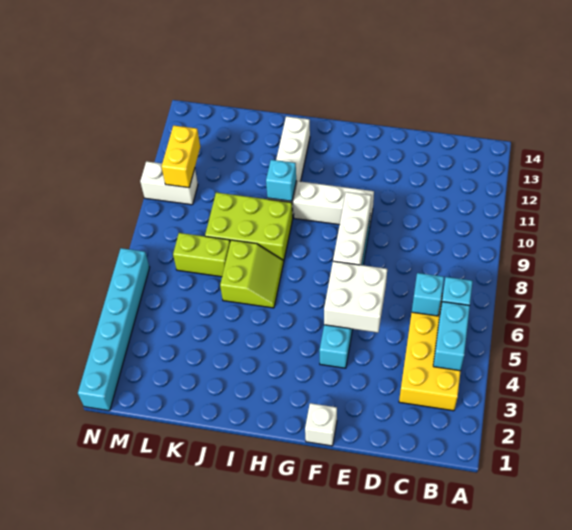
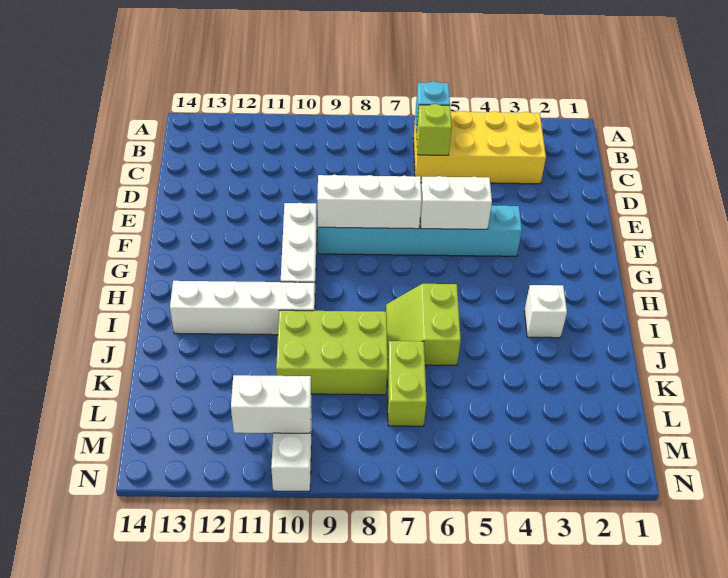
cyan brick B4:B5 level 2 -> none
cyan brick C6 level 2 -> lime brick C6 level 2
white brick E5:F6 level 2 -> white brick F5:F6 level 2
white brick F1 level 1 -> white brick I3 level 1
lime slope I6:J7 level 1 top J -> lime slope I6:J7 level 1 top 6
lime brick I8:K9 level 1 -> lime brick J8:K10 level 1
cyan brick I10 level 2 -> none
yellow brick M10:M11 level 2 -> white brick M10:M11 level 2
cyan brick N1:N6 level 1 -> none

